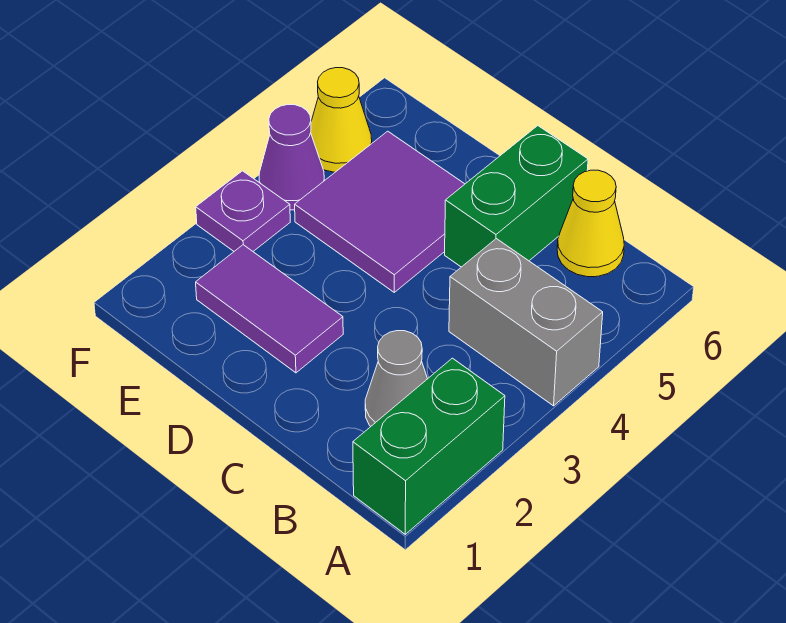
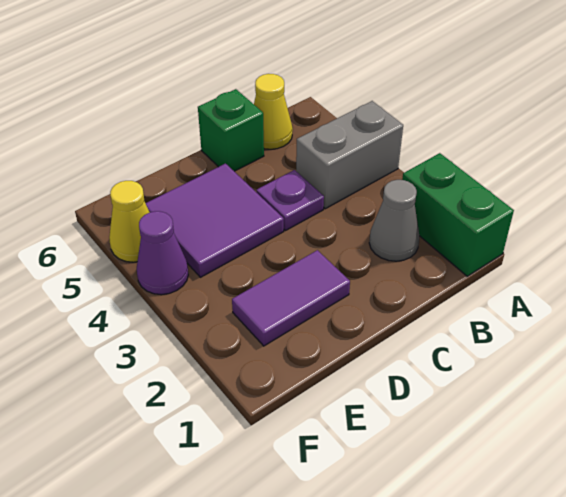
green brick C5:C6 level 1 -> green brick C6 level 1
purple plate F3 level 1 -> purple plate C4 level 1

